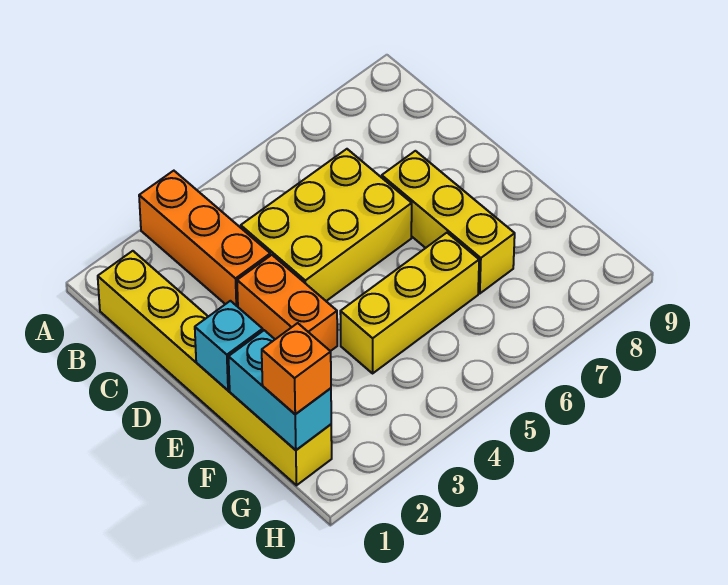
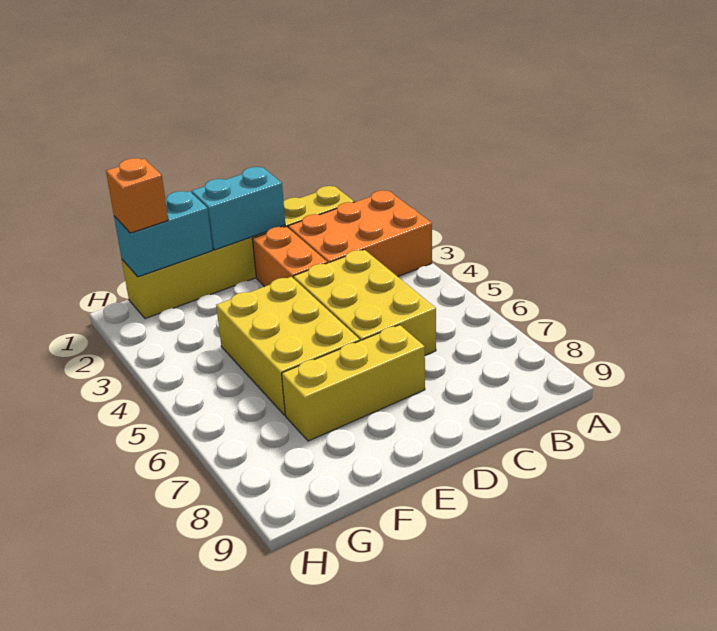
orange brick A3:C3 level 1 -> orange brick A2:C3 level 1
orange brick D3:E3 level 1 -> orange brick D2:D3 level 1
cyan brick E1 level 2 -> cyan brick D1:E1 level 2
yellow brick F4:F6 level 1 -> yellow brick E4:F6 level 1

